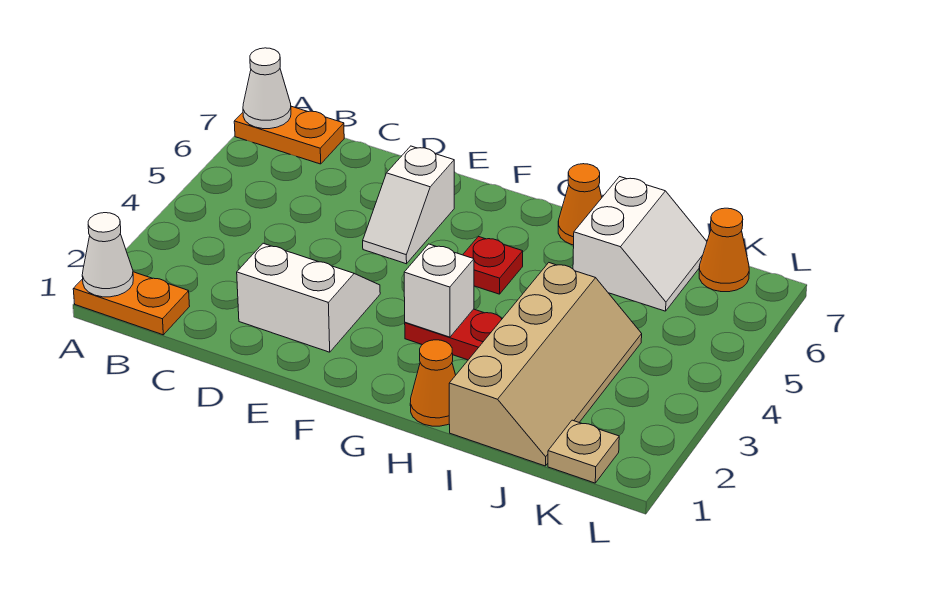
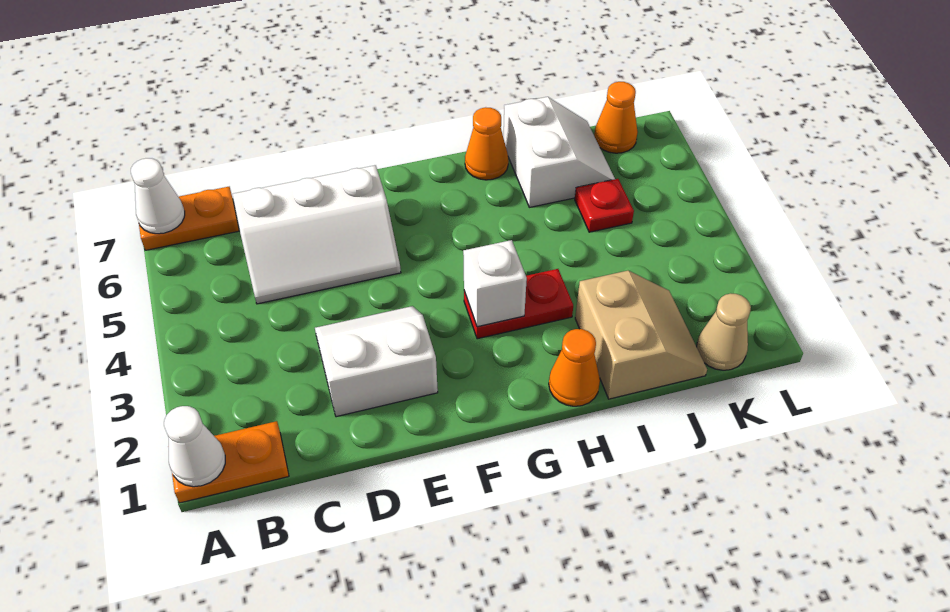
white slope E5:E6 level 1 top 6 -> white slope C5:E6 level 1 top 6
red plate G5 level 1 -> red plate J5 level 1
tan slope I1:J4 level 1 top I -> tan slope I1:J2 level 1 top I
tan plate K1 level 1 -> tan cone K1 level 1

